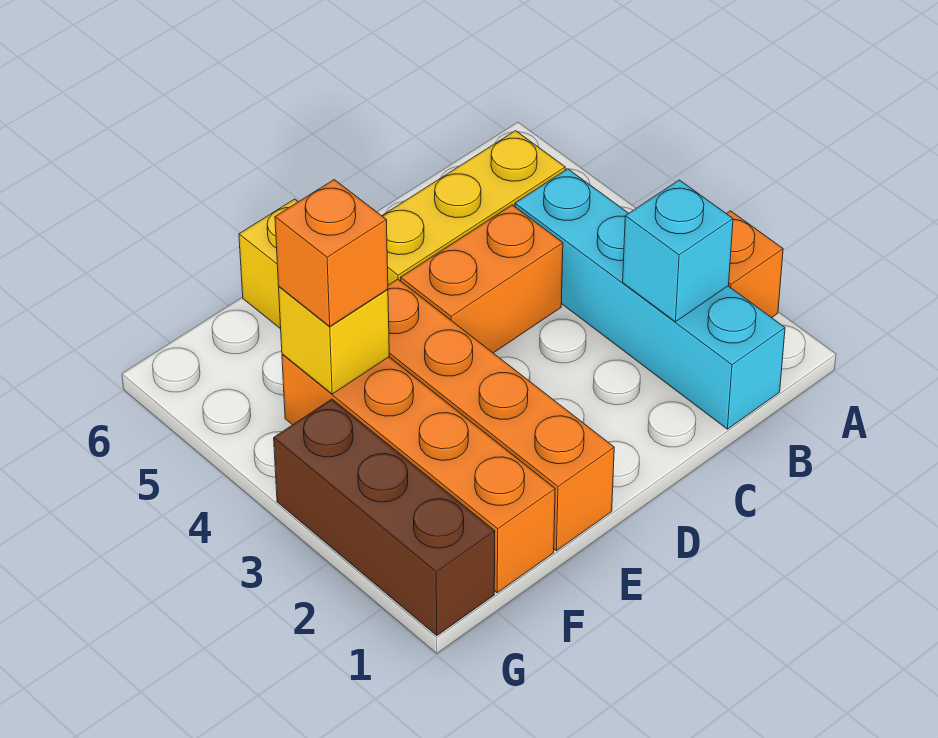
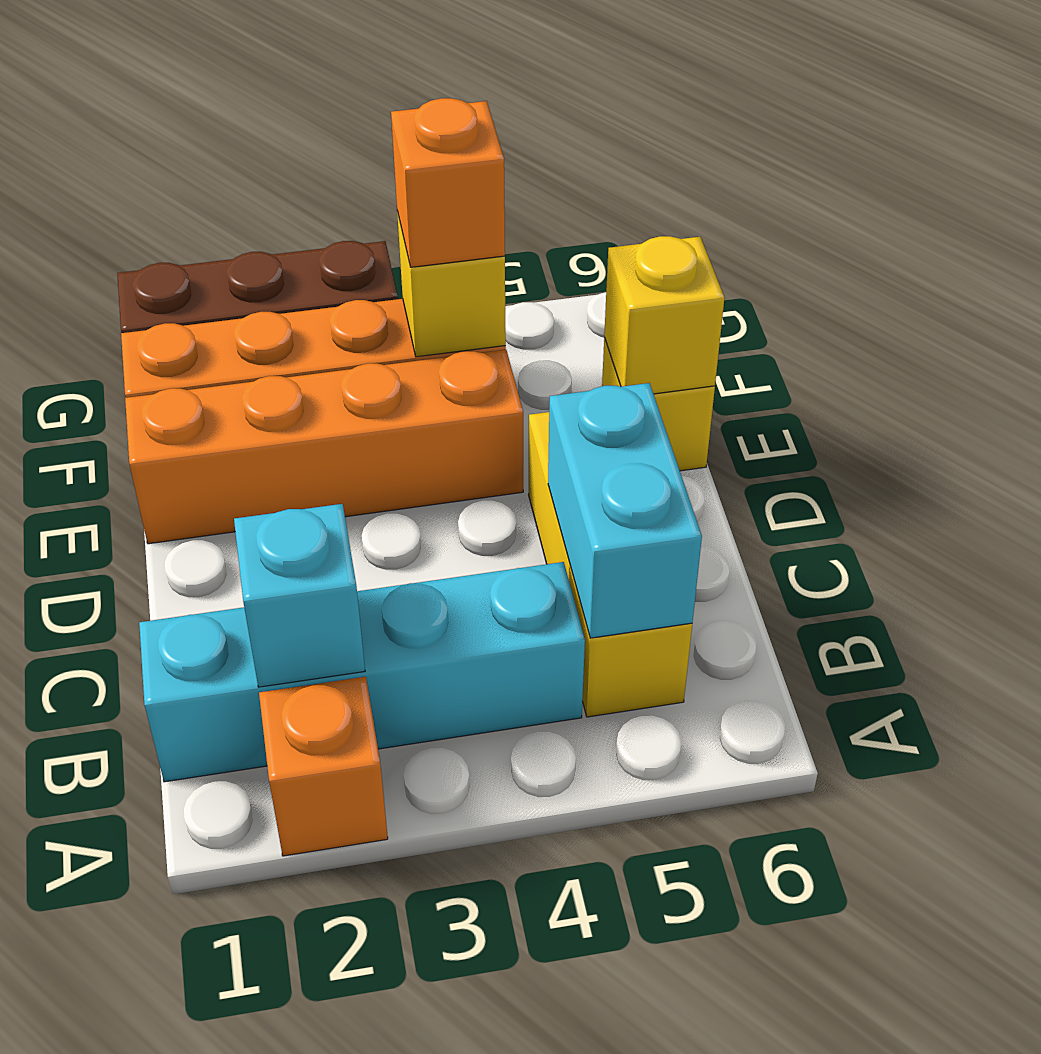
none -> cyan brick B5:C5 level 2
orange brick C4:D4 level 1 -> none
none -> yellow brick E6 level 2

